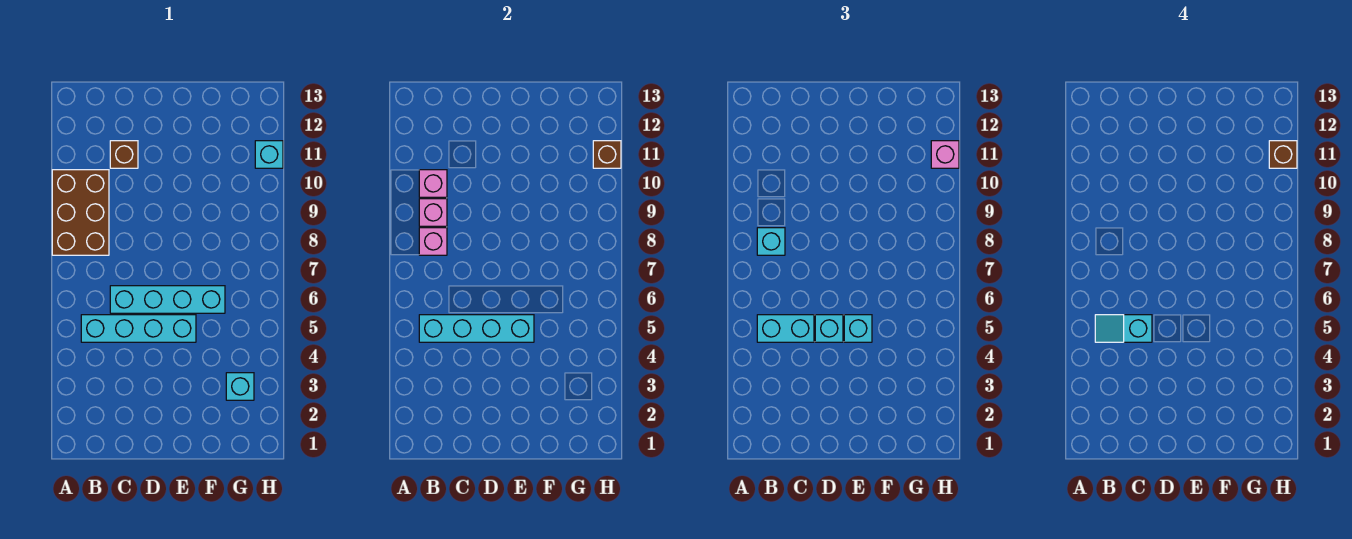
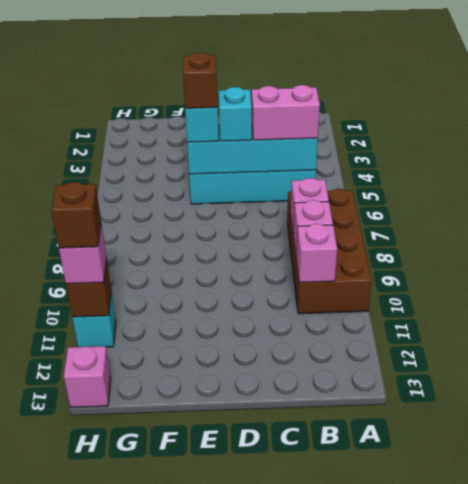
brown brick A8:B10 level 1 -> brown brick A7:B10 level 1
cyan brick B5:C5 level 3 -> pink brick B5:C5 level 3
cyan slope B5:C5 level 4 top C -> none
cyan brick B8 level 3 -> none
cyan brick C6:F6 level 1 -> none
brown brick C11 level 1 -> brown brick E5 level 4
cyan brick G3 level 1 -> none
none -> pink brick H13 level 1

